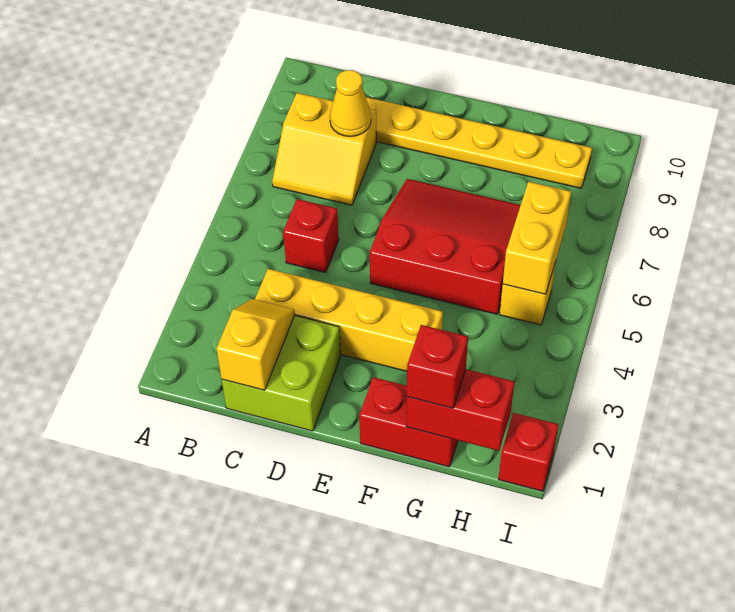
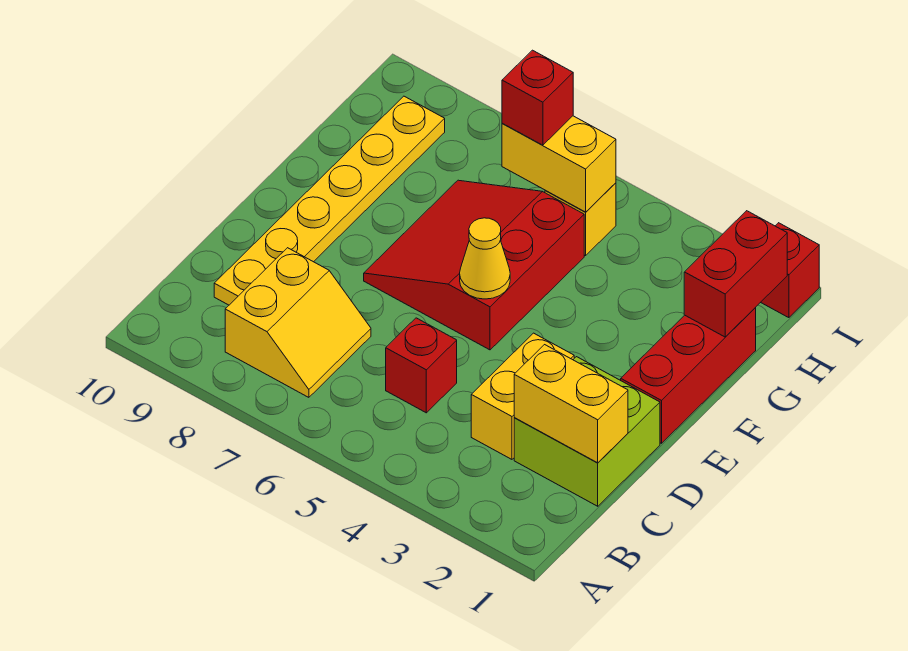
yellow slope C1:C2 level 2 top 1 -> yellow brick C1:C2 level 2
yellow brick C3:F3 level 1 -> yellow brick C3:D3 level 1
yellow cone C8 level 2 -> yellow cone E5 level 2
red brick F1:G1 level 1 -> red brick E1:G1 level 1
red brick G1 level 3 -> red brick H6 level 3

